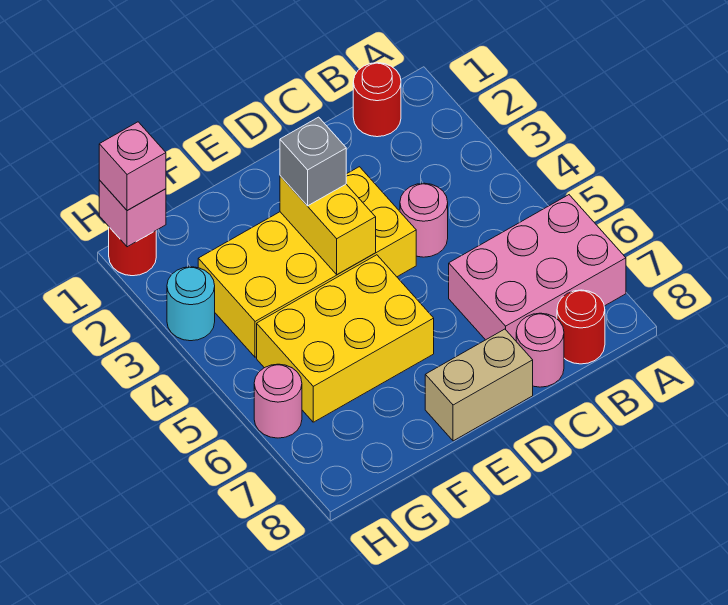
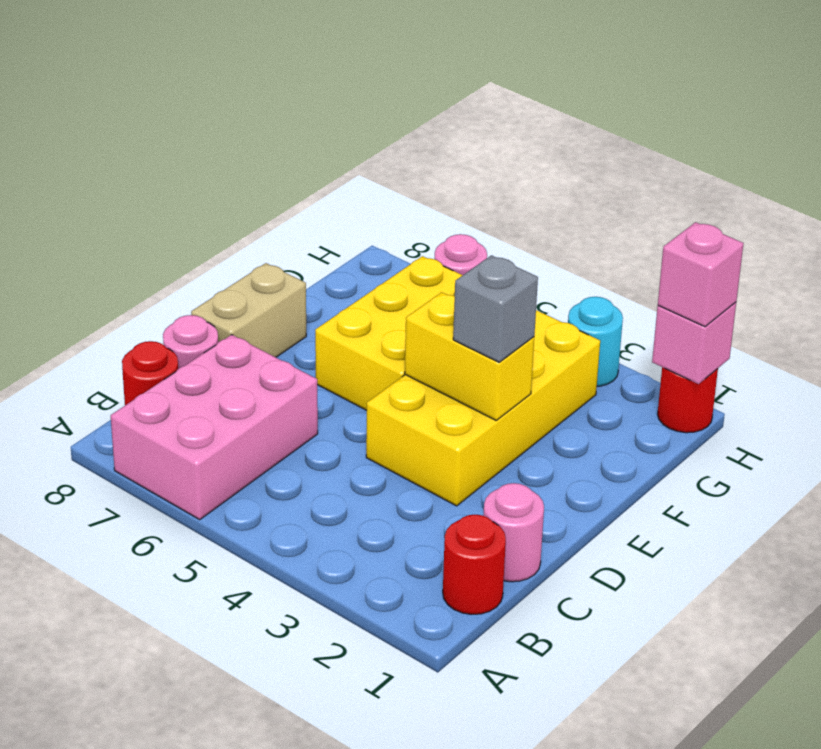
pink round brick C4 level 1 -> pink round brick C1 level 1

